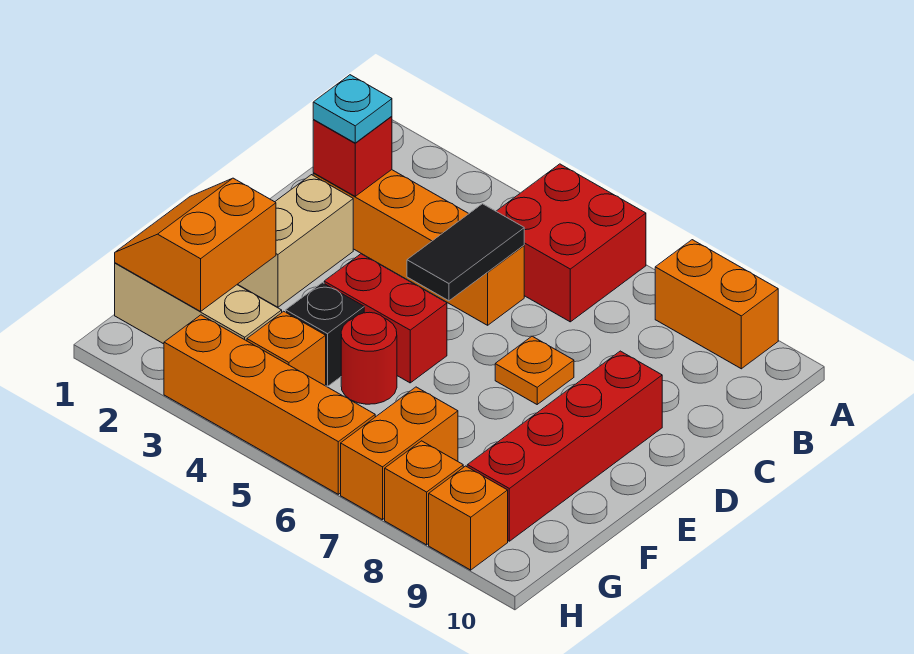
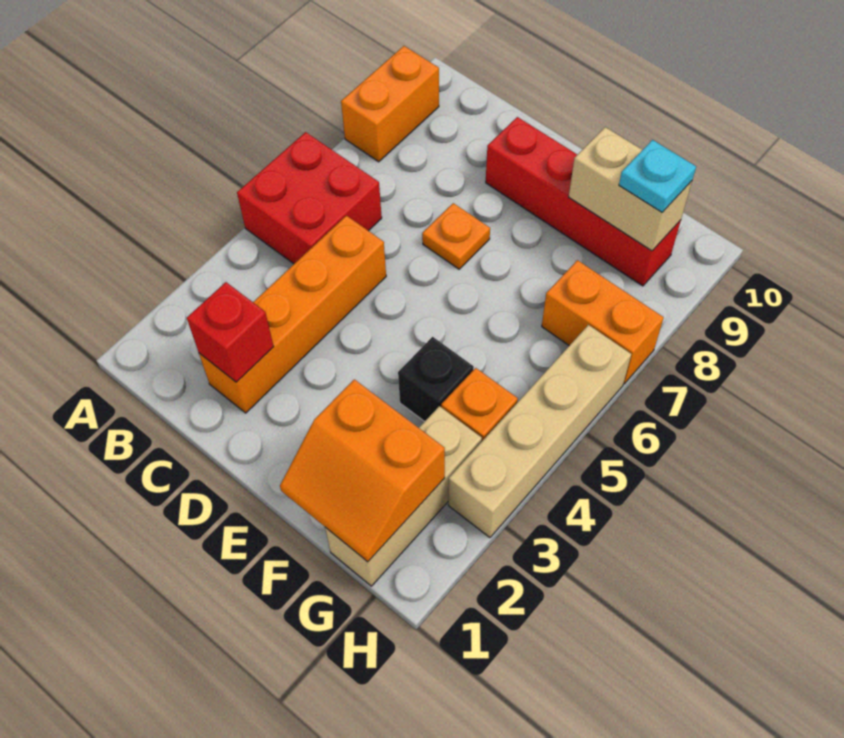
cyan plate C2 level 3 -> cyan plate G9 level 3
black tile C5:D5 level 2 -> none
tan brick D2:E2 level 1 -> tan brick F9:G9 level 2
red brick E4:E5 level 1 -> none
red round brick F5 level 1 -> none
orange brick H3:H6 level 1 -> tan brick H3:H6 level 1
orange brick H8 level 1 -> none
orange brick H9 level 1 -> none

